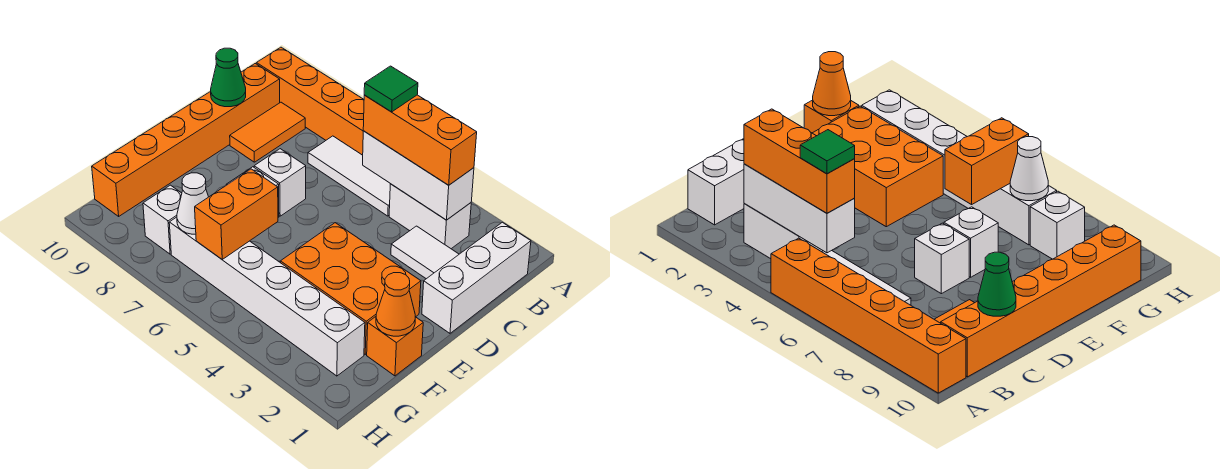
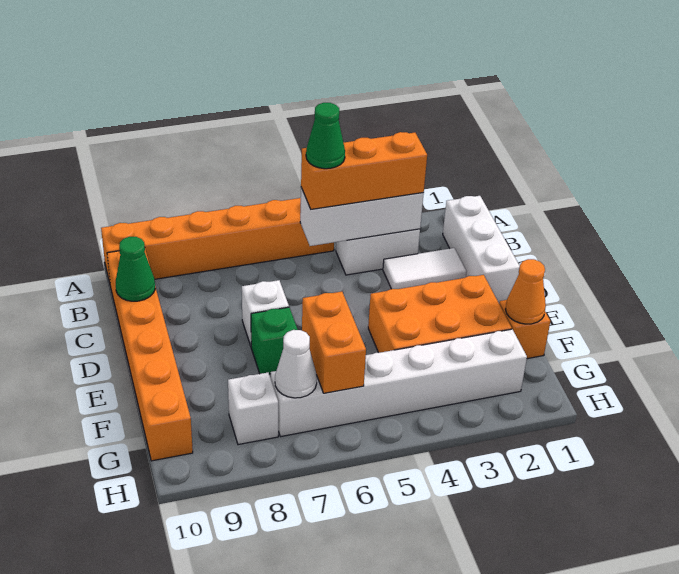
white tile B5:B7 level 1 -> none
green tile B5 level 4 -> green cone B5 level 4
orange tile B9:C9 level 1 -> none
white brick E7 level 1 -> green brick E7 level 1

